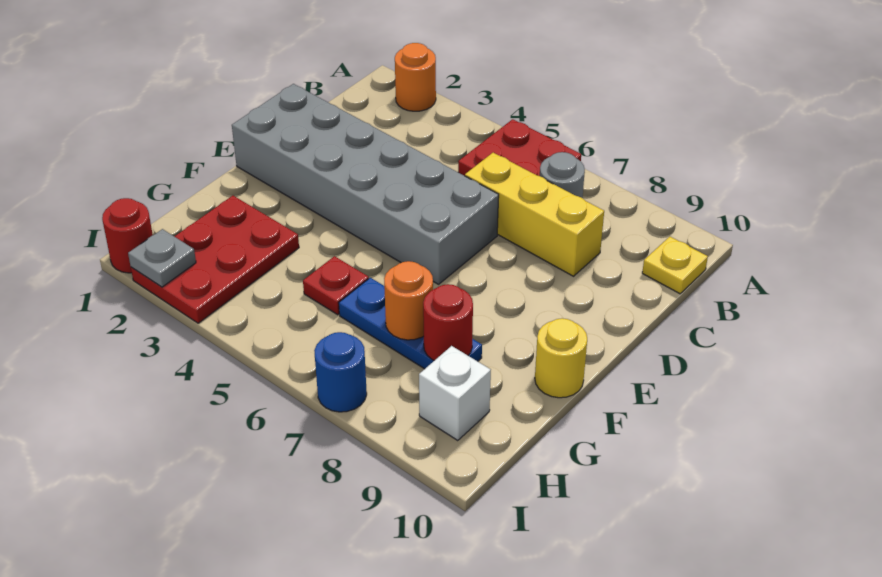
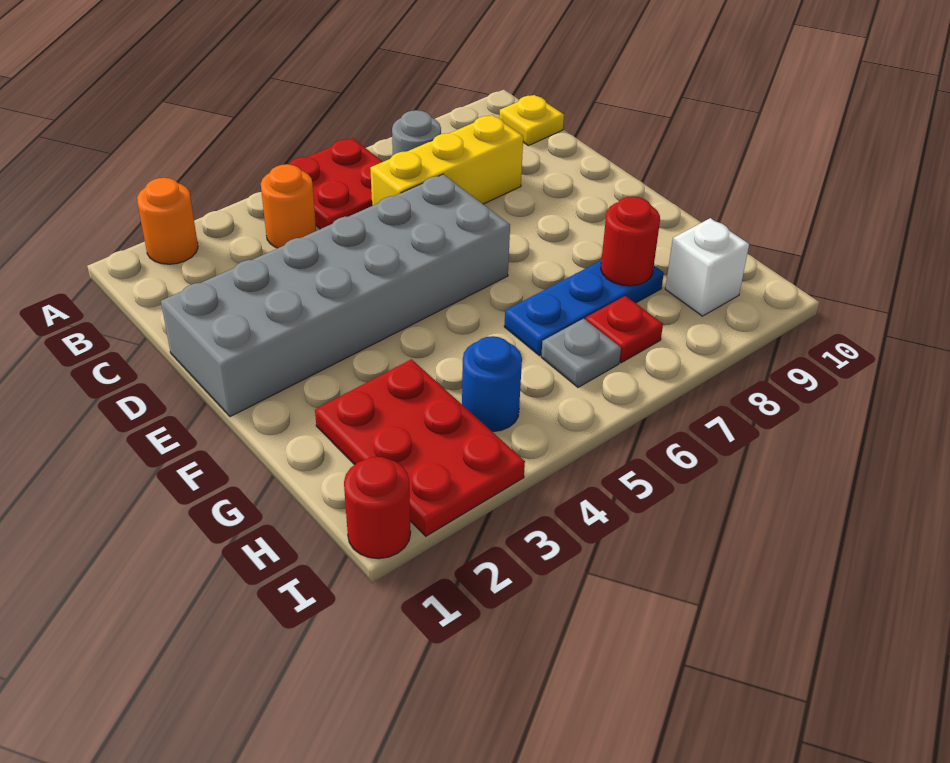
yellow round brick F10 level 1 -> none
red plate G5 level 1 -> red plate H7 level 1
orange round brick G7 level 2 -> orange round brick B4 level 1
grey plate I2 level 2 -> grey plate H6 level 1
blue round brick I7 level 1 -> blue round brick H4 level 1

